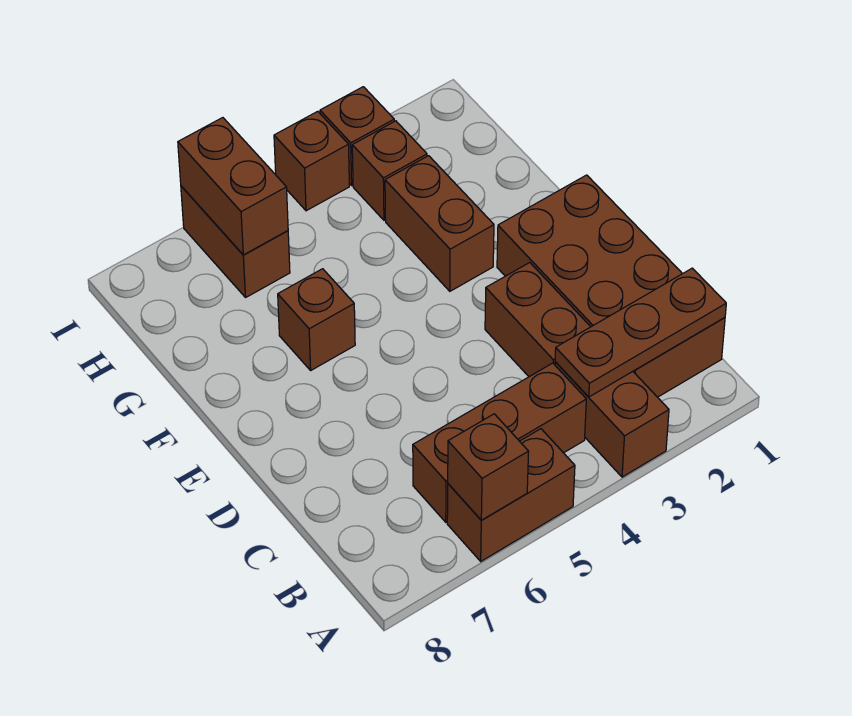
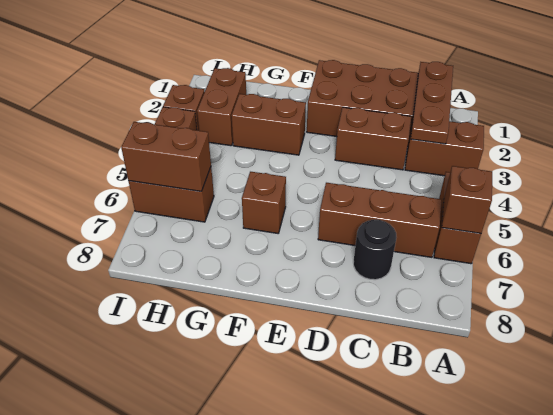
brown brick B4:B6 level 1 -> brown brick B6:D6 level 1
none -> black round brick C7 level 1
brown brick H3 level 1 -> brown brick H2:H3 level 1

